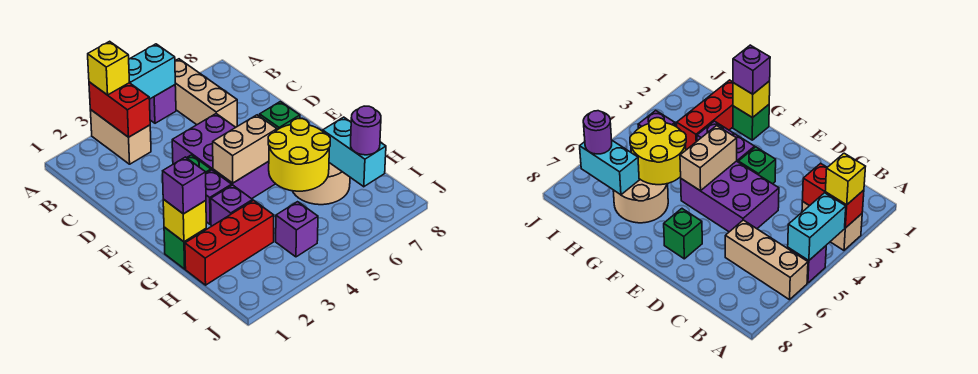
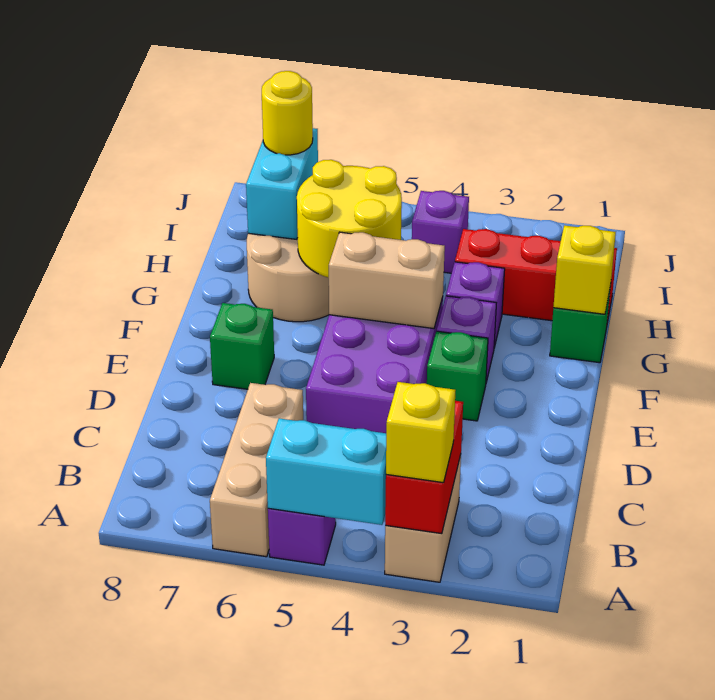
purple brick G1 level 3 -> none
purple round brick I7 level 3 -> yellow round brick I7 level 3

